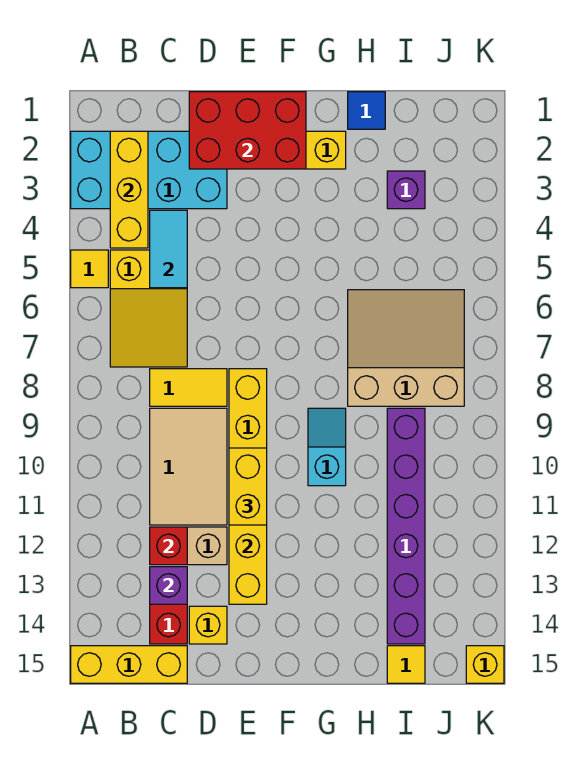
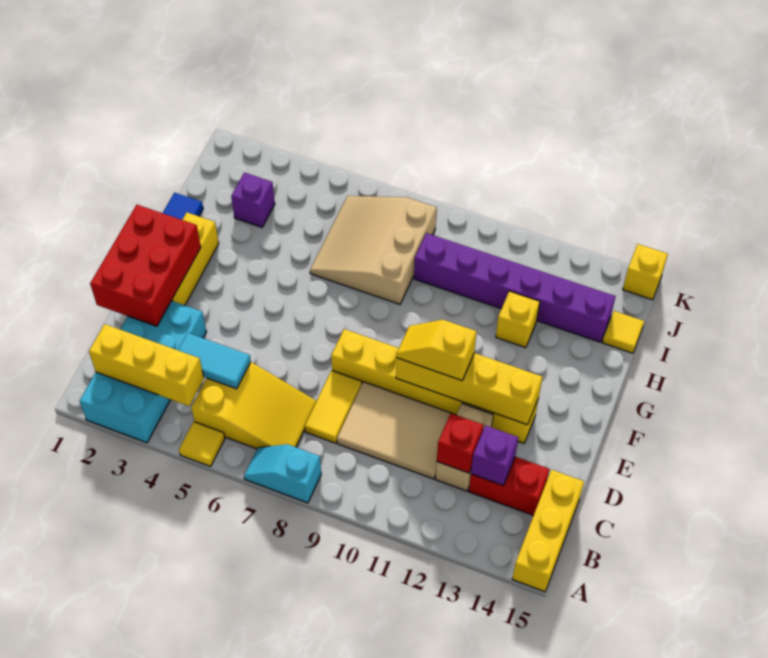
yellow brick D14 level 1 -> yellow brick H12 level 1
yellow brick E10:E11 level 3 -> yellow slope E10:E11 level 3 top 11
cyan slope G9:G10 level 1 top 10 -> cyan slope A7:A8 level 1 top 8

